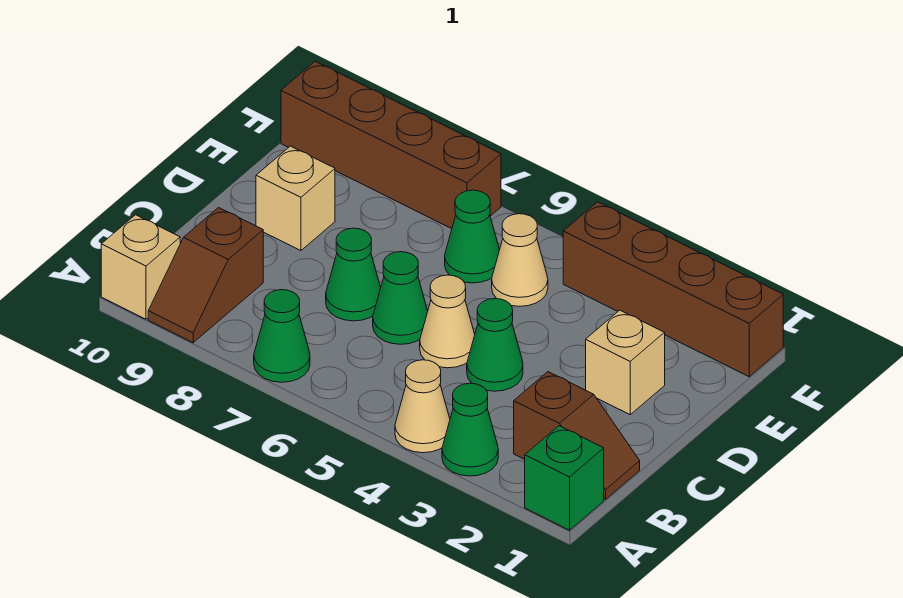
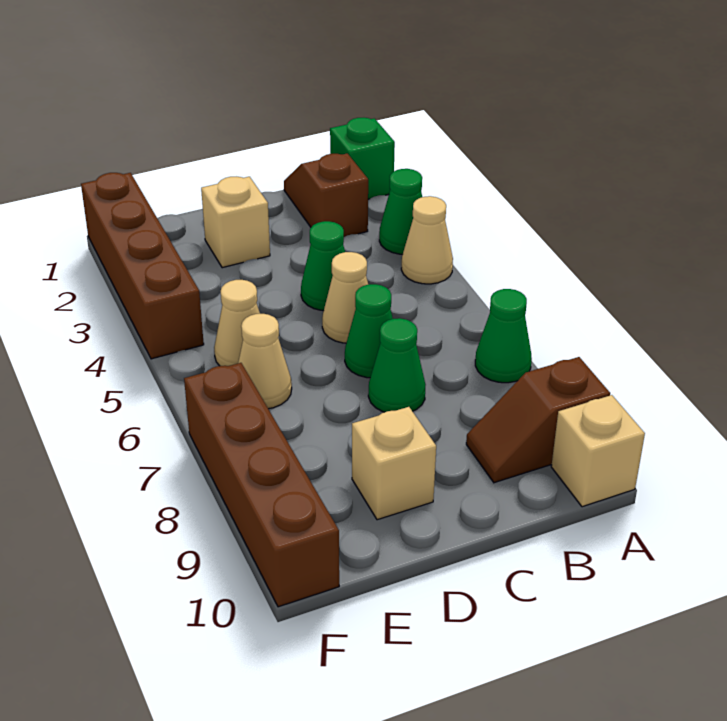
brown slope A9:B9 level 1 top B -> brown slope A9:B9 level 1 top A
green cone E6 level 1 -> tan cone E6 level 1

